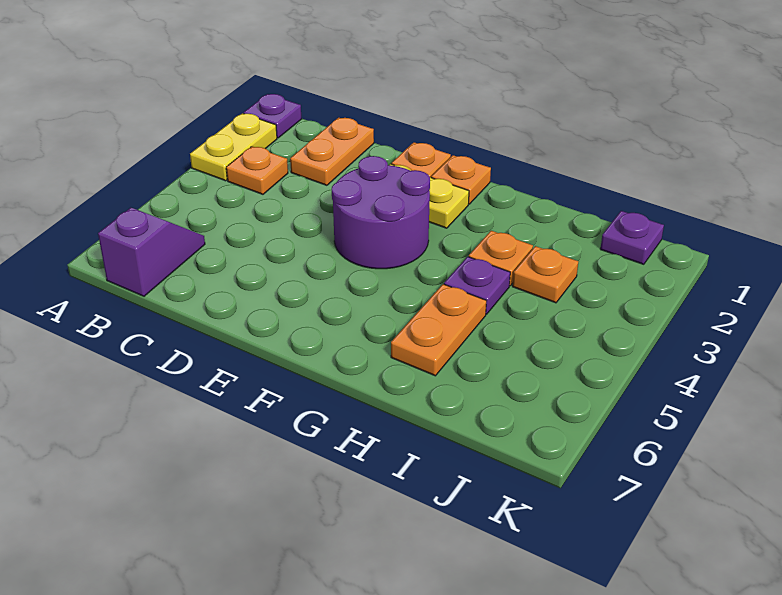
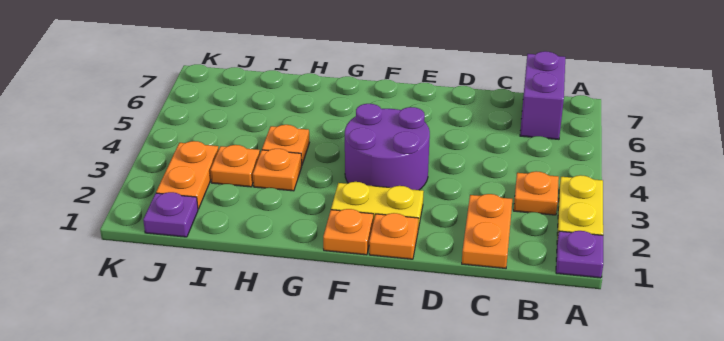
purple slope B6:B7 level 1 top 7 -> purple brick B6:B7 level 1
purple plate H4 level 1 -> orange plate H4 level 1
orange plate H5:H6 level 1 -> orange plate J2:J3 level 1

